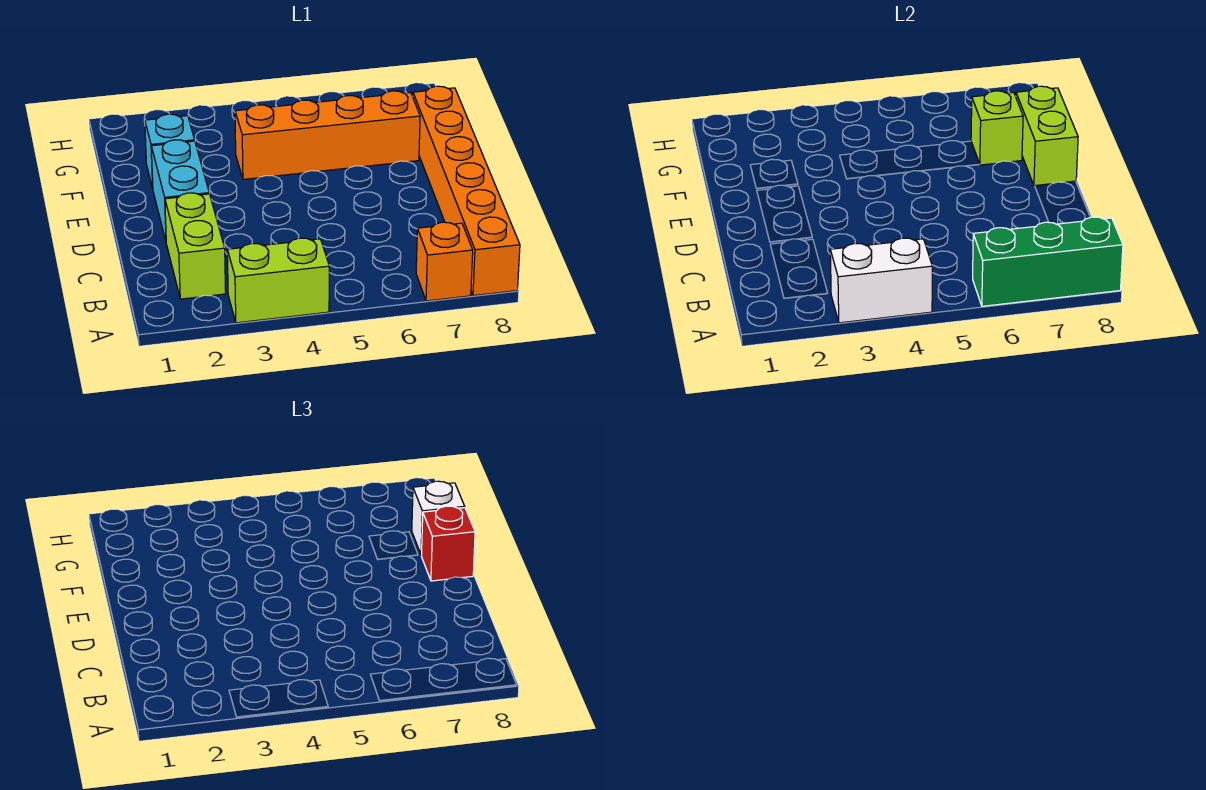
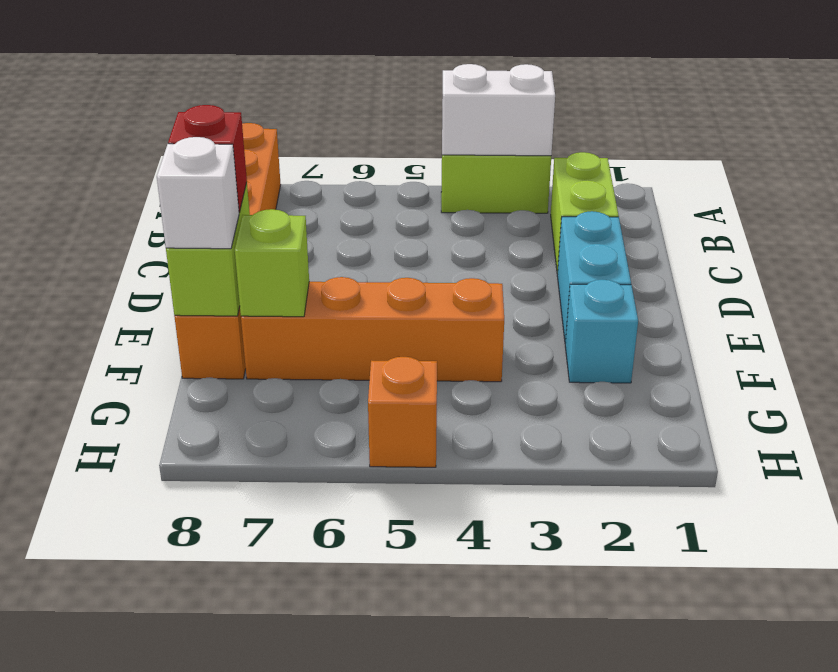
green brick A6:A8 level 2 -> none
orange brick A7 level 1 -> orange brick H5 level 1

